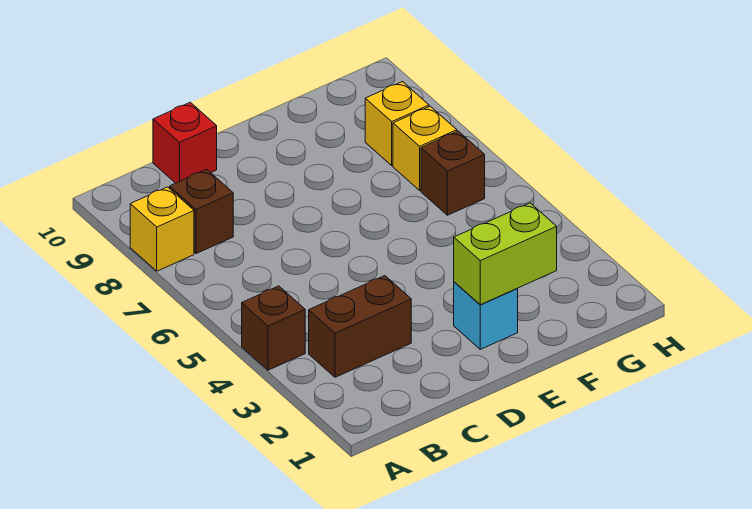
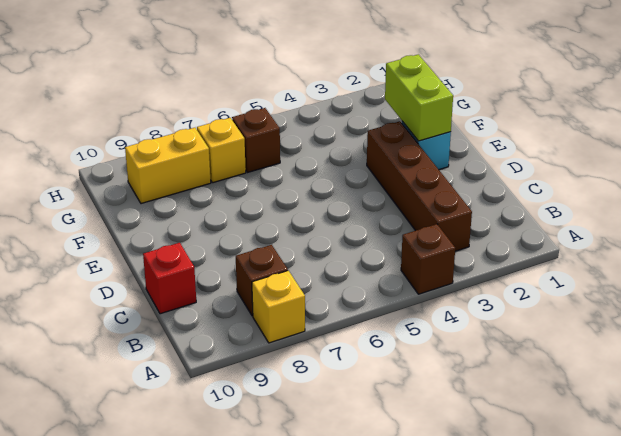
brown brick B3:C3 level 1 -> brown brick B3:E3 level 1
yellow brick G8 level 1 -> yellow brick G8:G9 level 1

